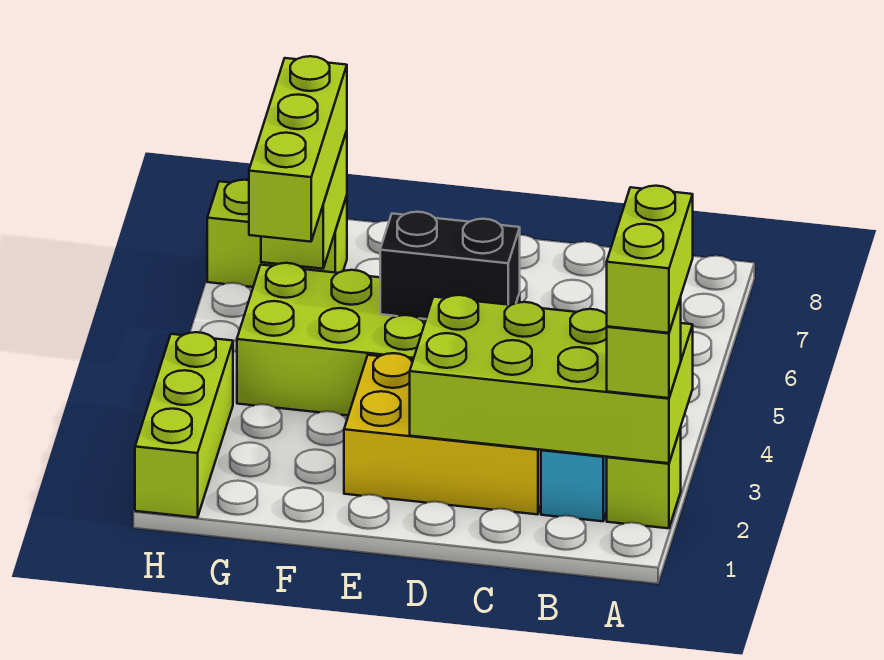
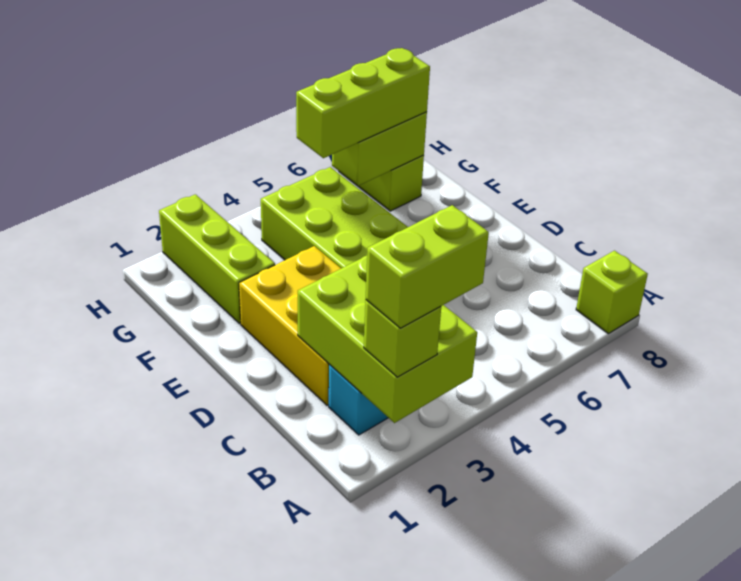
lime brick A2 level 1 -> lime brick A8 level 1
lime brick A2:D3 level 2 -> lime brick A2:C3 level 2
black brick D5:E5 level 2 -> none
lime brick H1:H3 level 1 -> lime brick F2:H2 level 1

